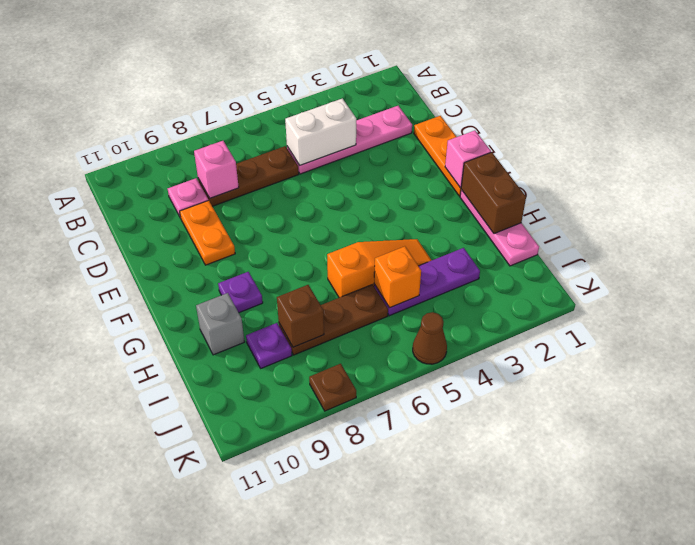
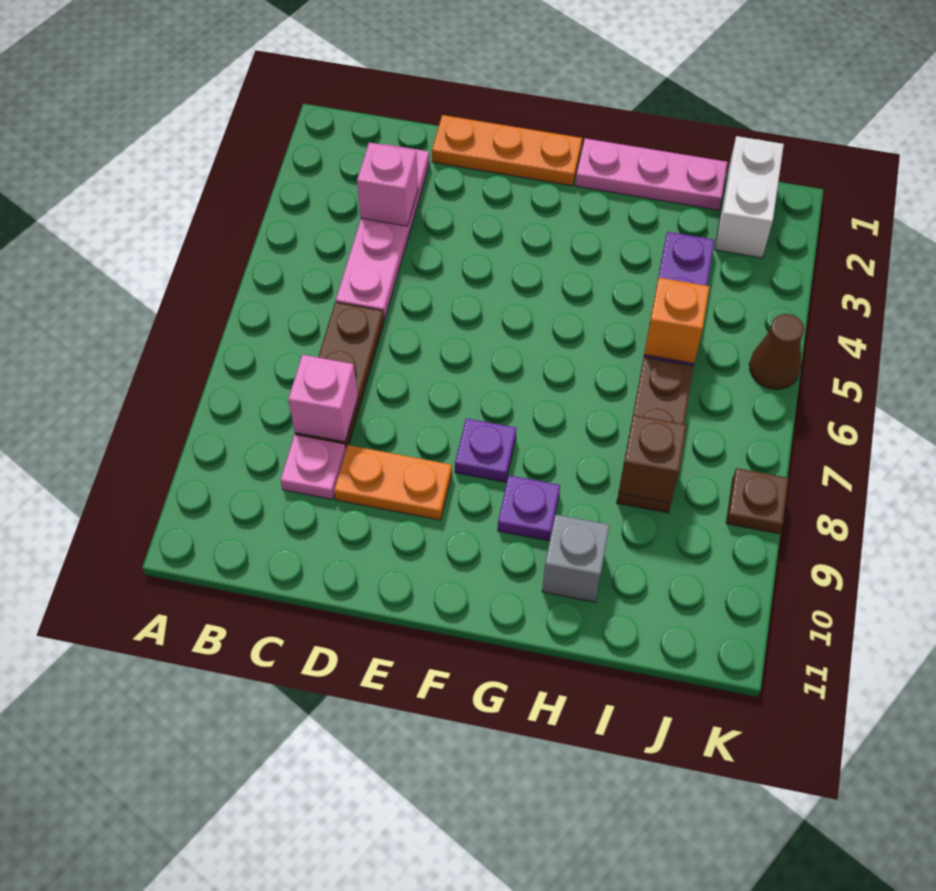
white brick C4:C5 level 2 -> white brick J1:J2 level 1
pink brick F1 level 2 -> pink brick C3 level 2
brown brick G1:H1 level 2 -> none
orange slope H4:H6 level 1 top 6 -> none
purple plate I9 level 1 -> purple plate F8 level 1

